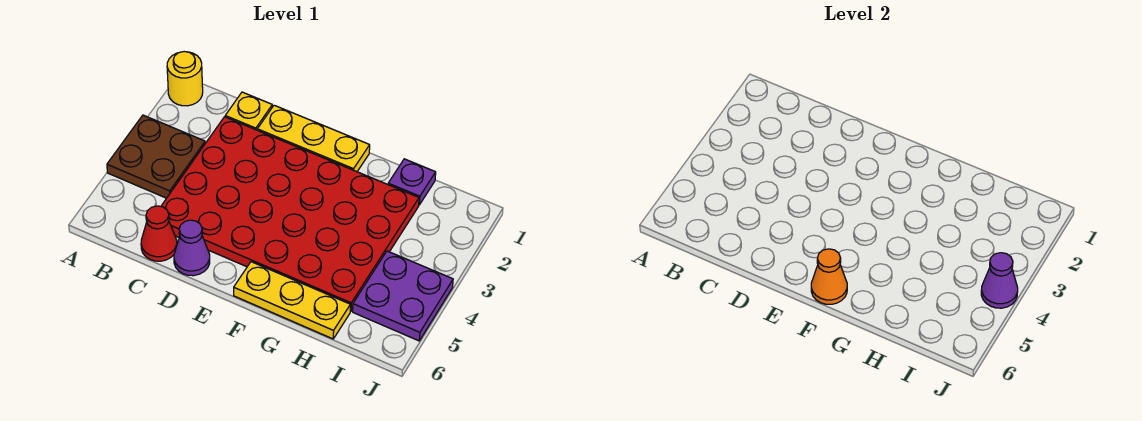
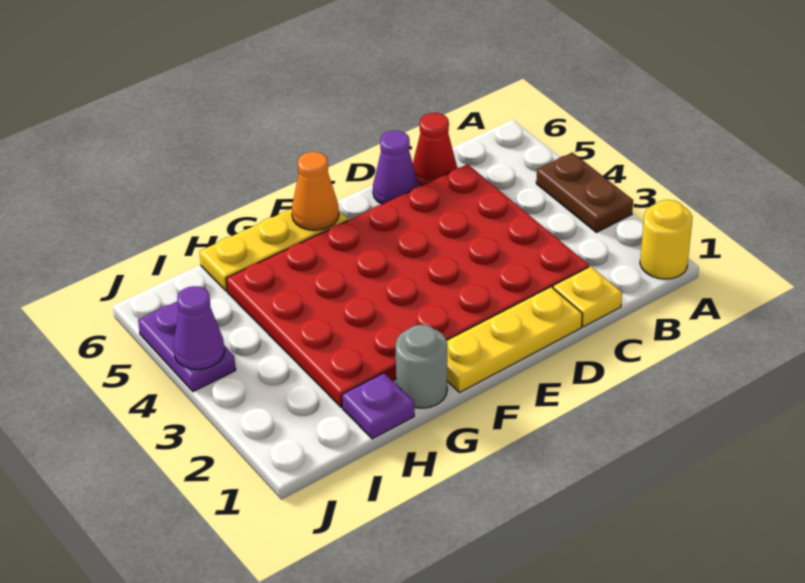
brown plate A3:B4 level 1 -> brown plate A3:A4 level 1
none -> grey round brick G1 level 1
purple plate I4:J5 level 1 -> purple plate J4:J5 level 1

